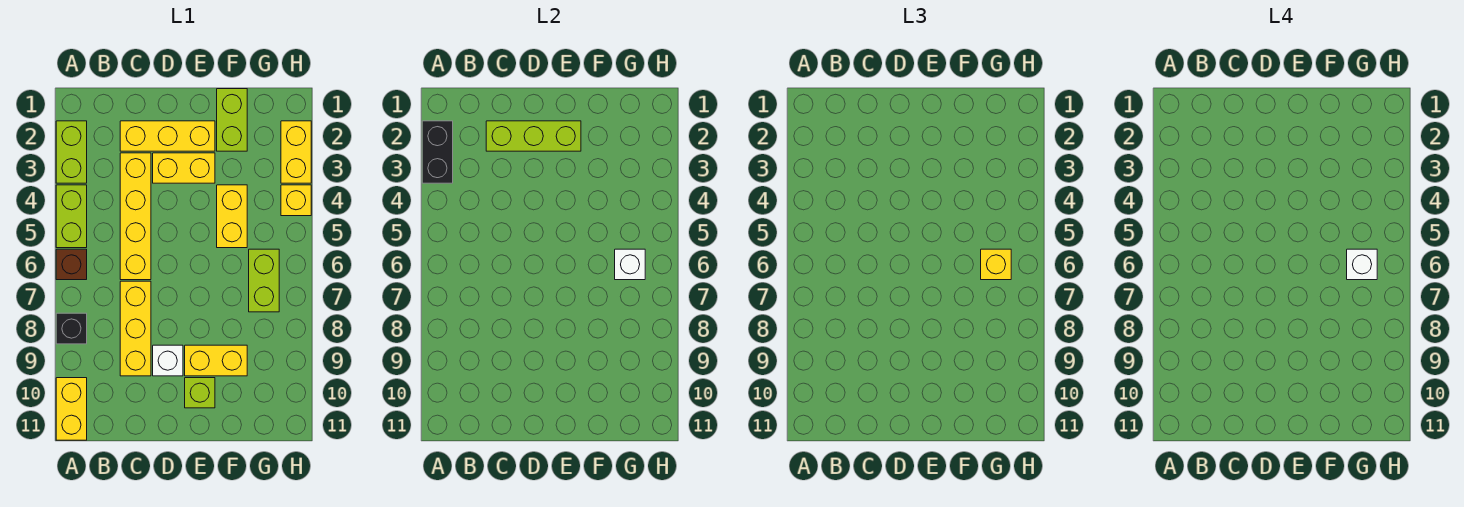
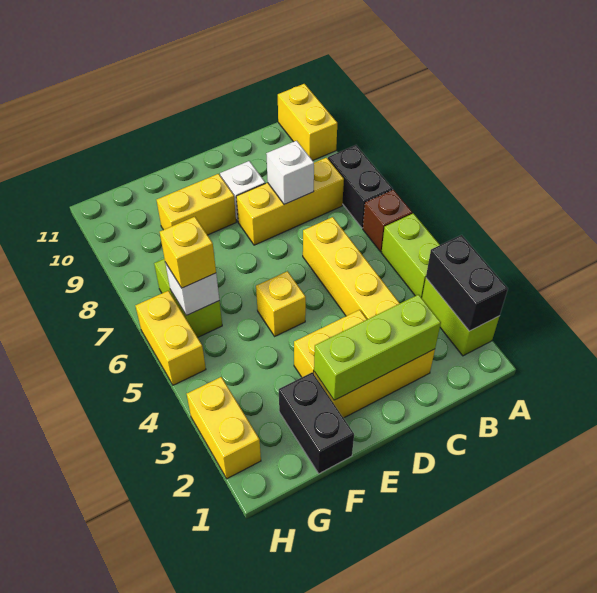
black brick A8 level 1 -> black brick A7:A8 level 1
yellow brick C7:C9 level 1 -> yellow brick B8:D8 level 1
lime brick E10 level 1 -> none
lime brick F1:F2 level 1 -> black brick F1:F2 level 1
yellow brick F4:F5 level 1 -> yellow brick H5:H6 level 1
white brick G6 level 4 -> white brick C8 level 2
yellow brick H4 level 1 -> yellow brick E5 level 1

